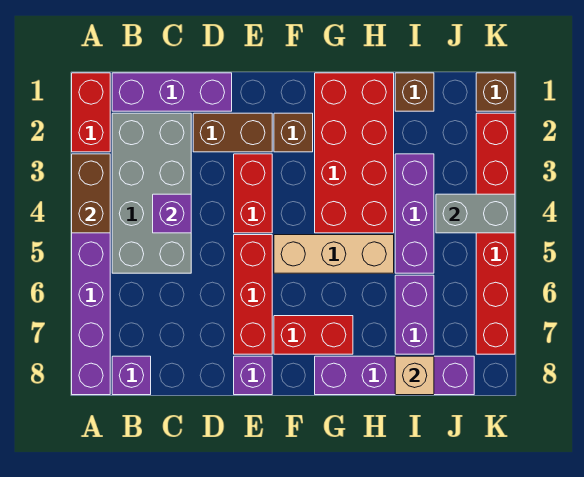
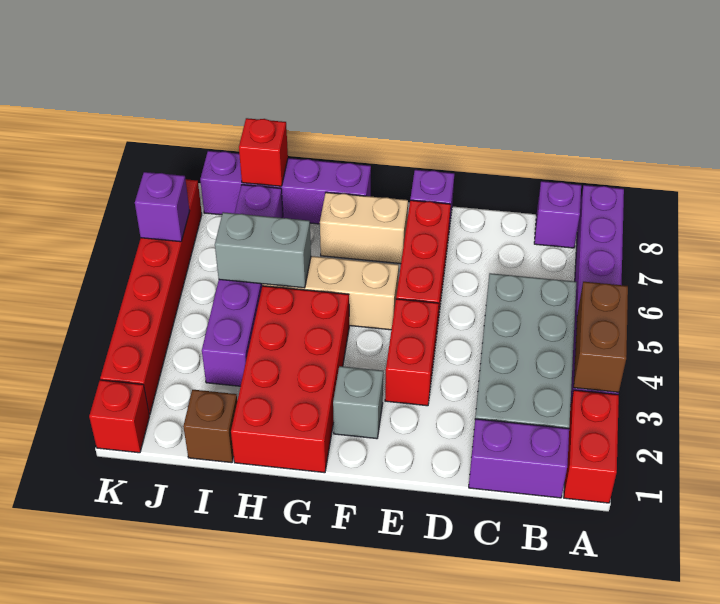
purple brick B1:D1 level 1 -> purple brick B1:C1 level 1
purple brick C4 level 2 -> purple brick K6 level 2
brown brick D2:E2 level 1 -> none
brown brick F2 level 1 -> grey brick F2 level 1
red brick F7:G7 level 1 -> tan brick F7:G7 level 1
tan brick I8 level 2 -> red brick I8 level 2
grey brick J4:K4 level 2 -> grey brick H5:I5 level 2
brown brick K1 level 1 -> red brick K1 level 1

